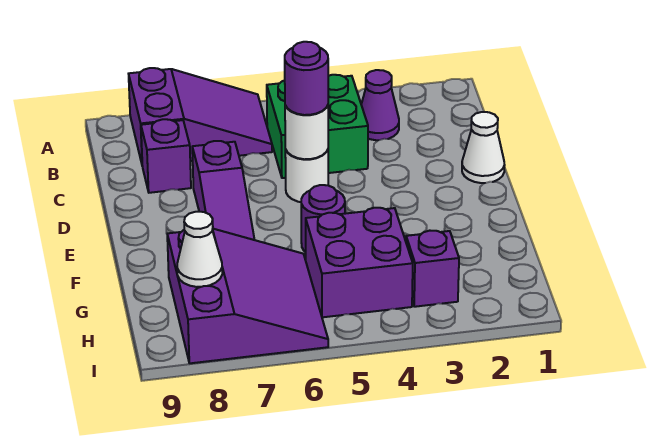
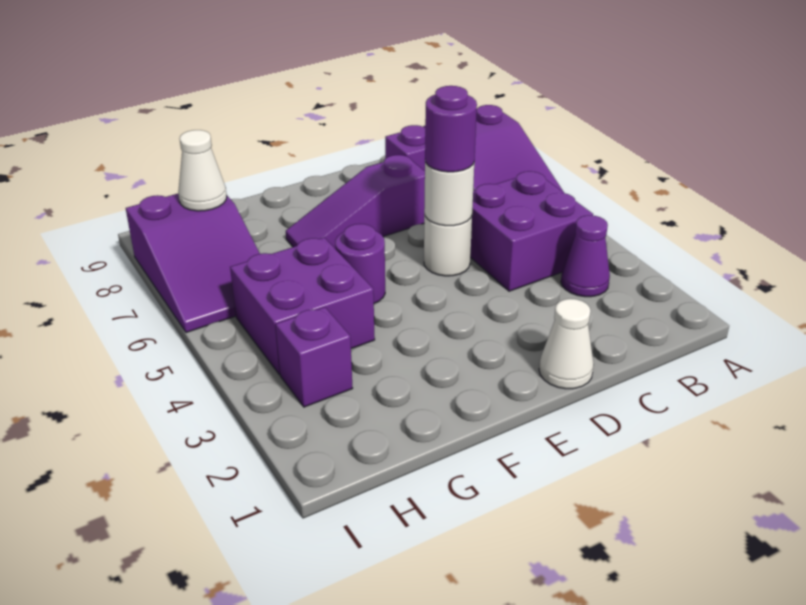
green brick B4:C5 level 1 -> purple brick B4:C5 level 1
purple slope G6:I8 level 1 top 8 -> purple slope H6:I8 level 1 top 8

